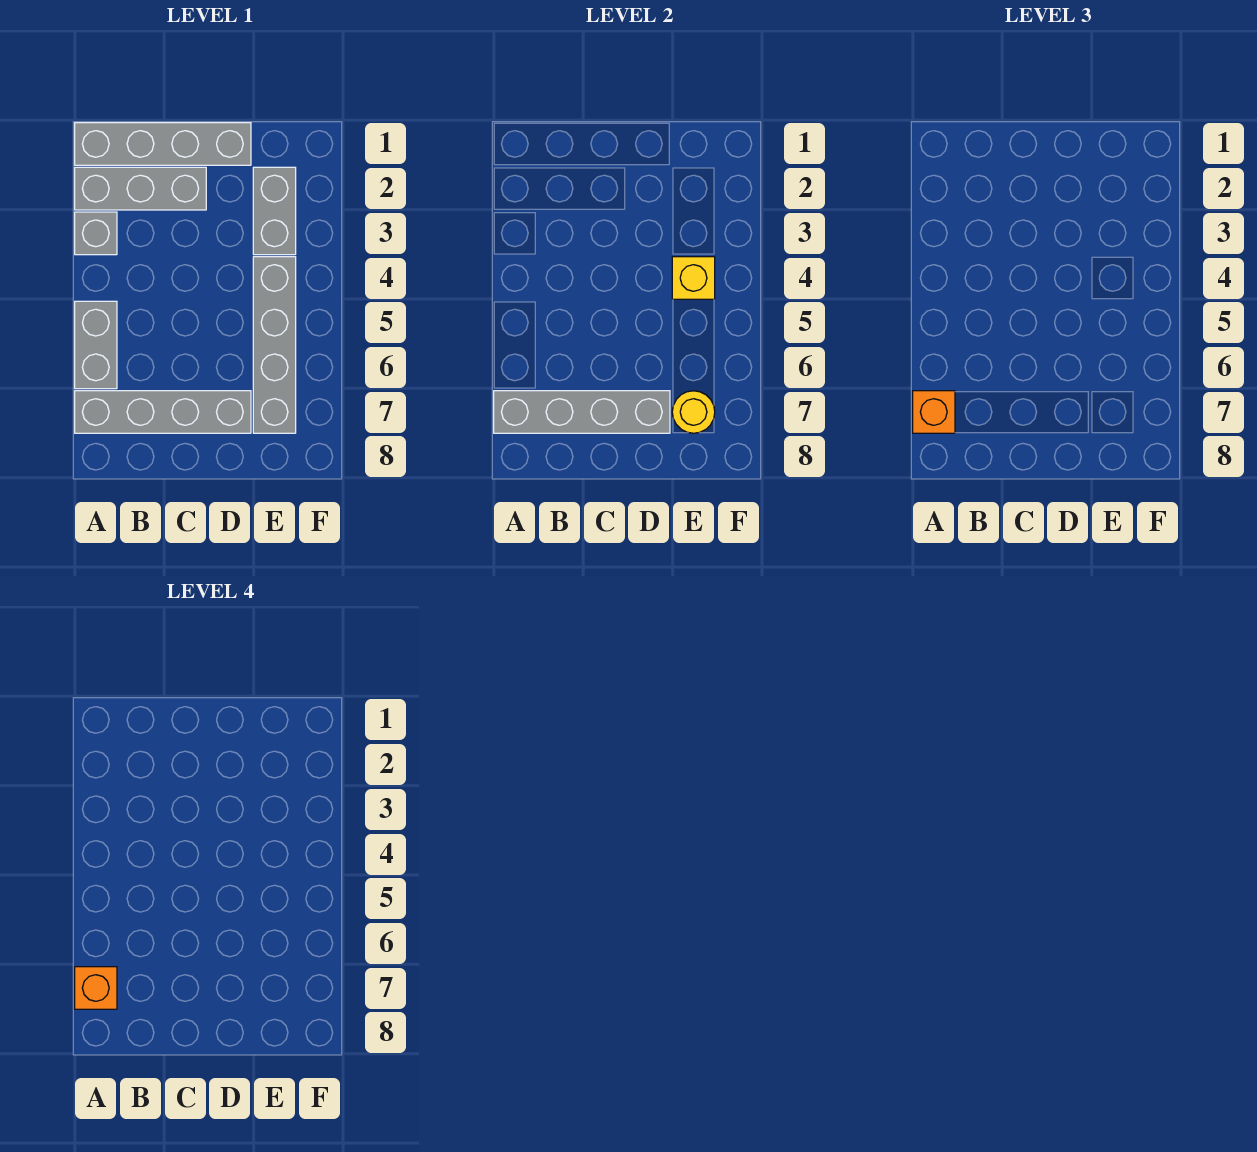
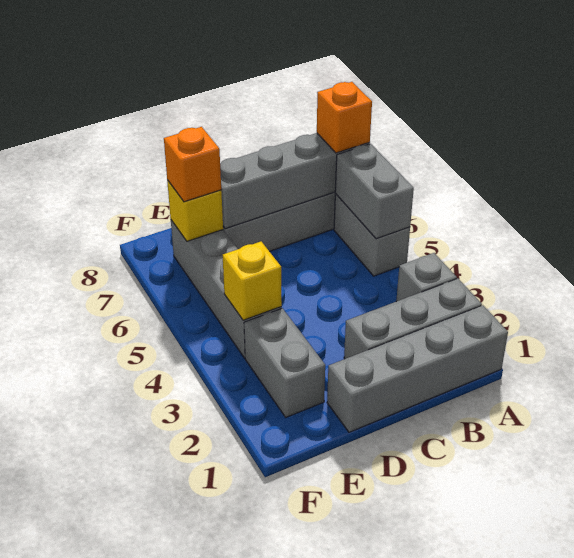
none -> grey brick A5:A6 level 2
orange brick A7 level 4 -> orange brick E7 level 3
yellow round brick E7 level 2 -> yellow brick E7 level 2

